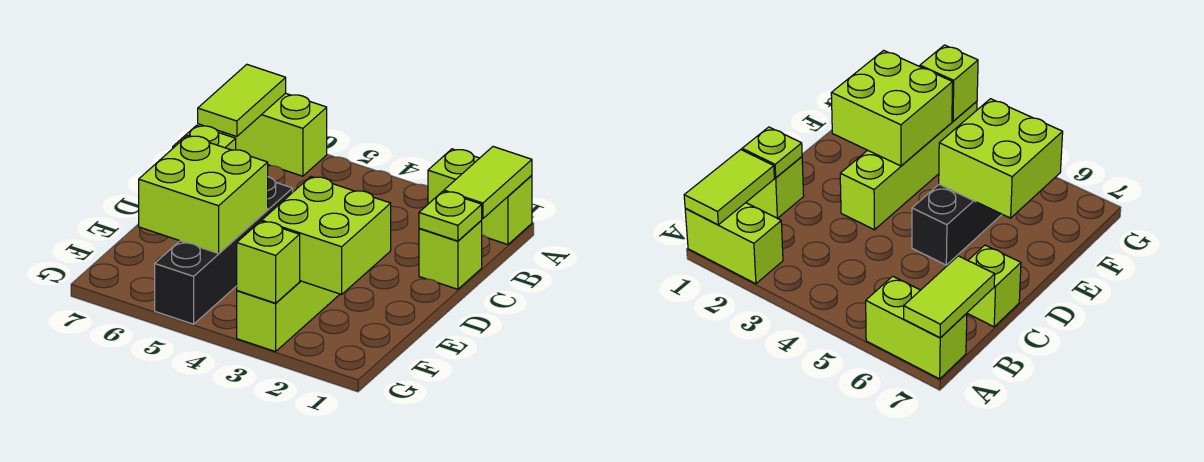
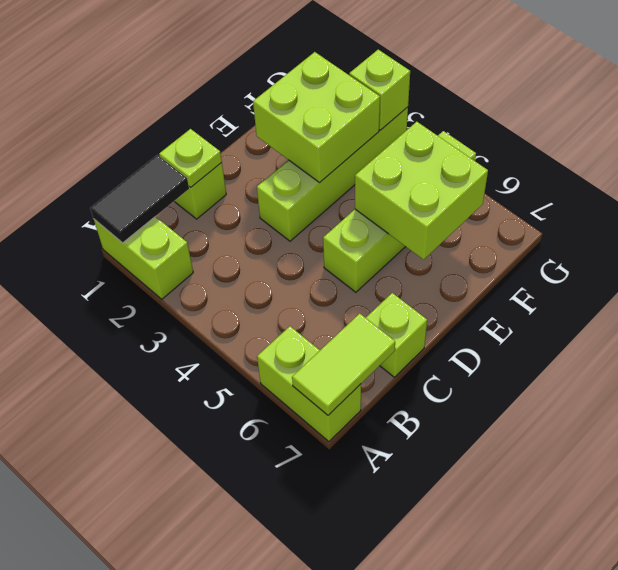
lime tile A1:B1 level 2 -> black tile A1:B1 level 2
black brick D5:G5 level 1 -> lime brick D5:G5 level 1

